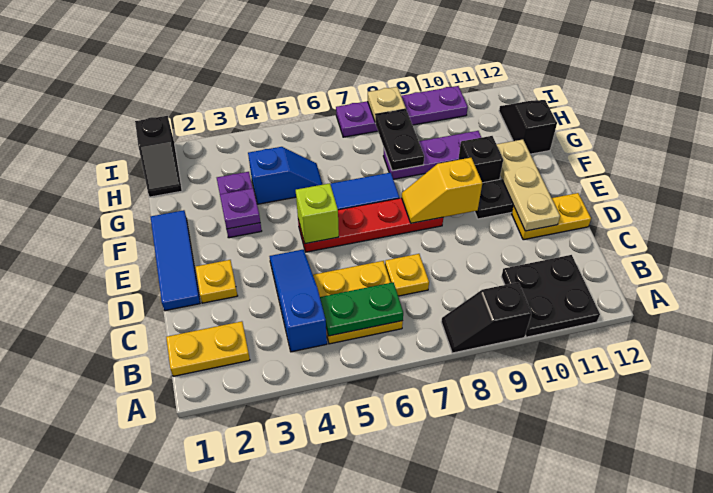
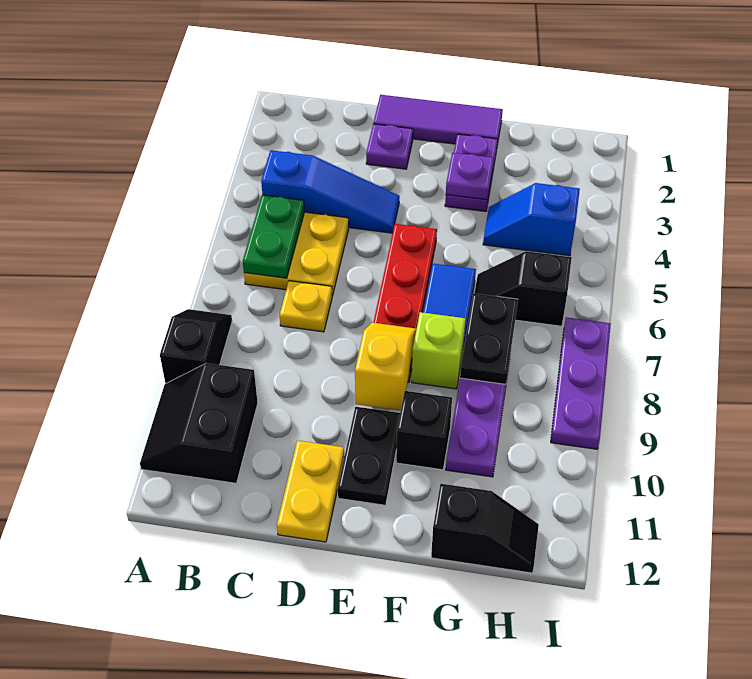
black plate A10:B11 level 1 -> black slope A10:B11 level 1 top B
yellow plate B1:B2 level 1 -> none
blue tile D1:F1 level 1 -> purple tile D1:F1 level 1
yellow plate D2 level 1 -> purple plate D2 level 1
tan plate D11:F11 level 2 -> none
lime brick E5 level 2 -> lime brick F8 level 1
purple plate F3:G3 level 1 -> purple plate F2:F3 level 1
blue slope G4:G5 level 1 top 4 -> blue slope G4:H4 level 1 top H
black plate G8:H8 level 2 -> black plate G7:G8 level 2
black slope H1:I1 level 1 top I -> black slope G6:H6 level 1 top H
purple plate I7:I10 level 1 -> purple plate I7:I9 level 1
tan plate I8 level 2 -> none

